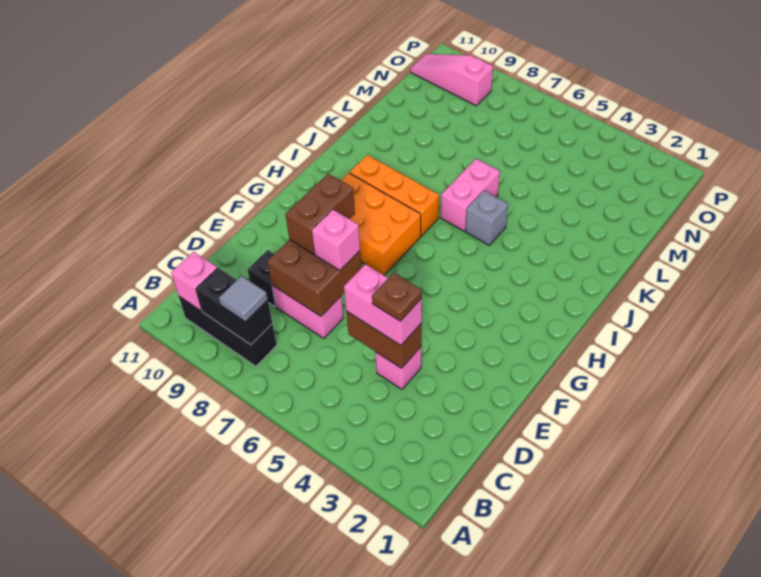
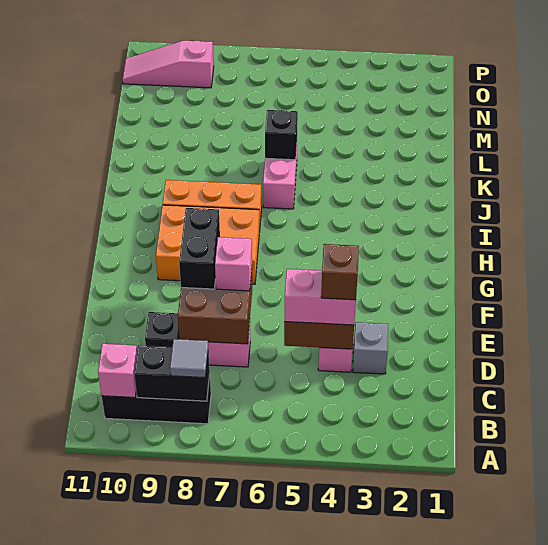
brown plate D4 level 4 -> brown brick D4 level 4
brown brick E8:F8 level 3 -> black brick E8:F8 level 3
grey brick J5 level 1 -> grey brick D3 level 1
none -> black brick K6 level 2

